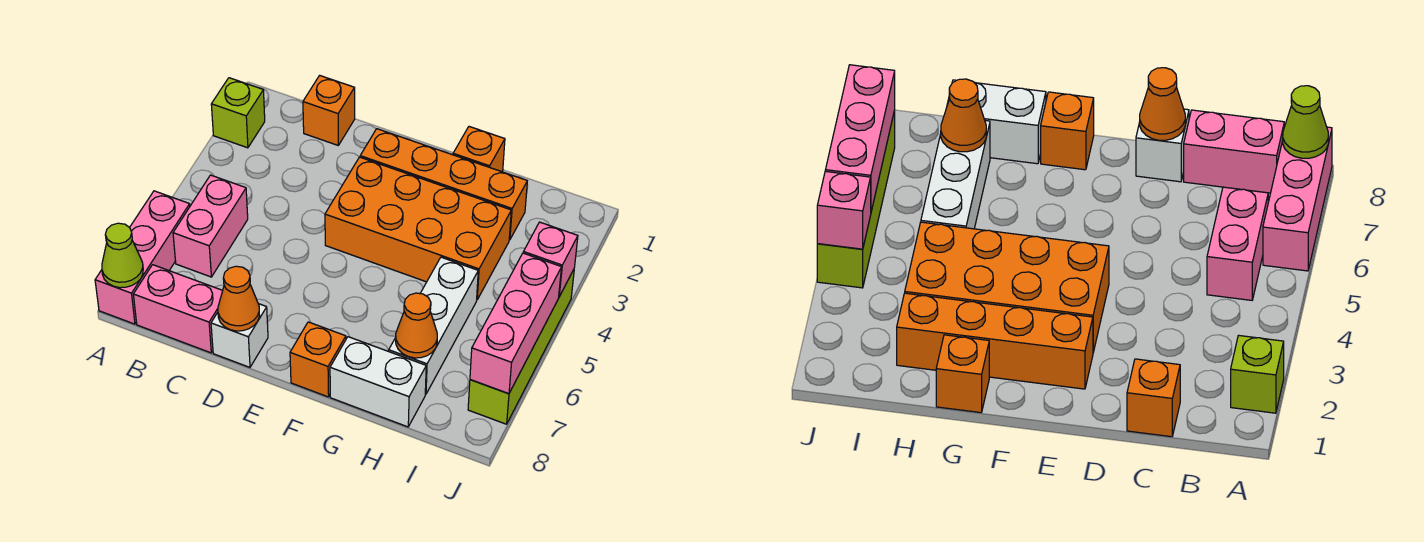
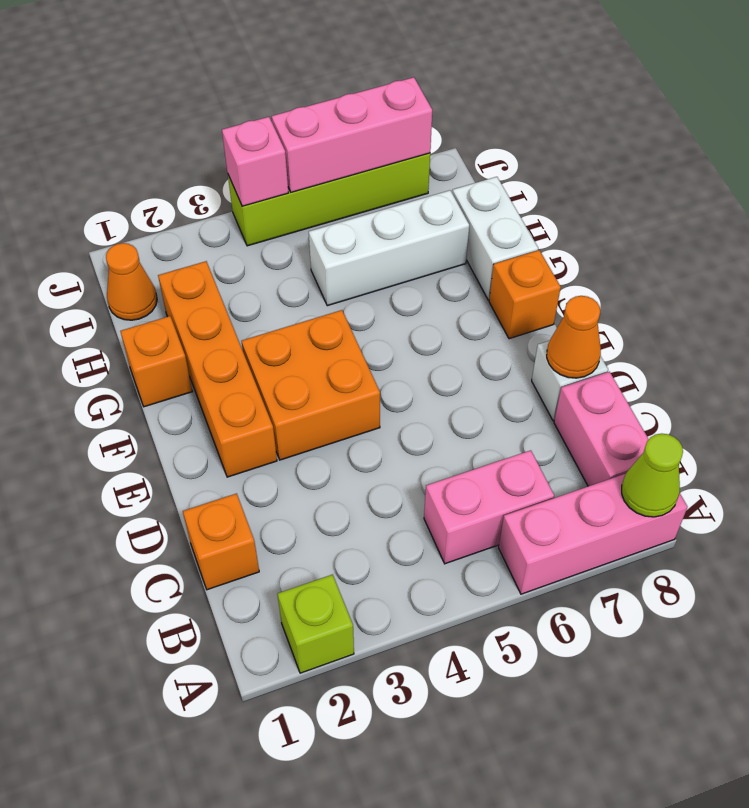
orange brick E3:H4 level 1 -> orange brick E3:F4 level 1
orange cone H7 level 2 -> orange cone I1 level 1

